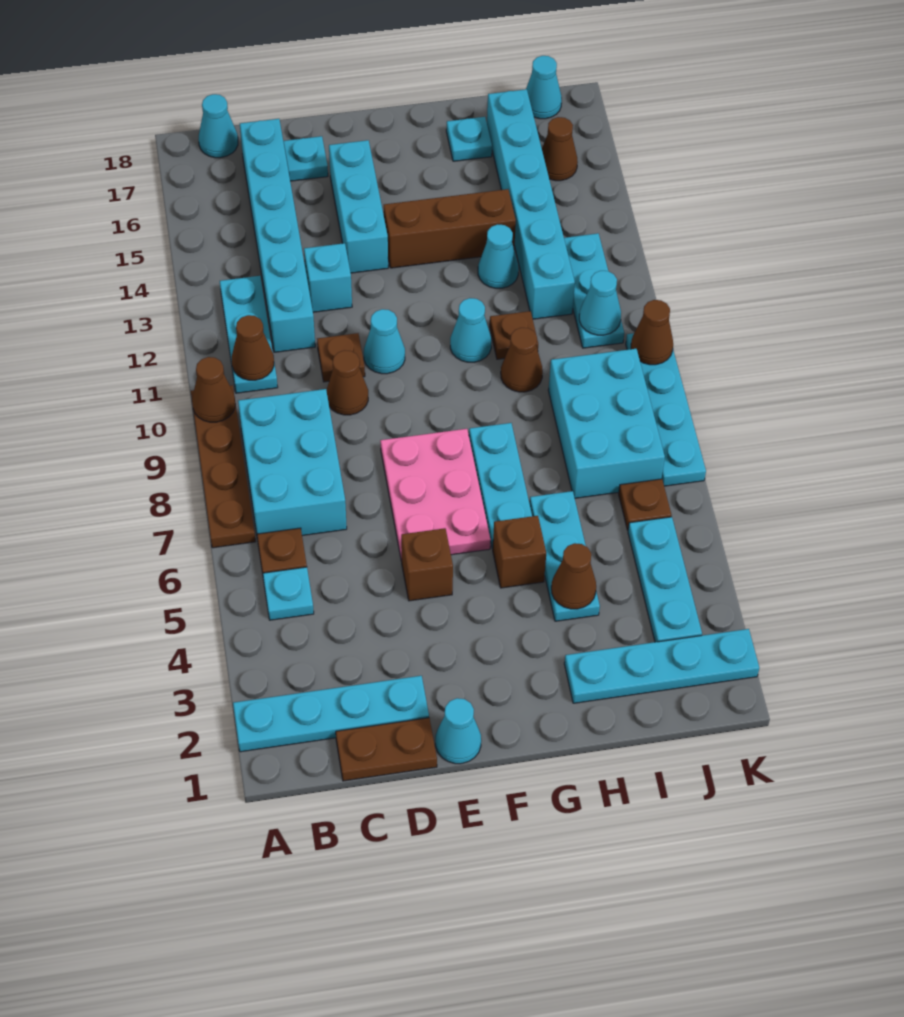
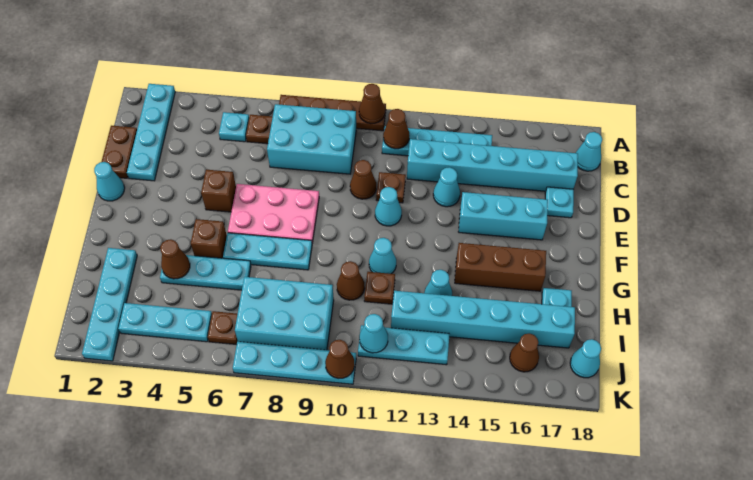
cyan plate B11:B13 level 1 -> cyan plate B11:B14 level 1
cyan brick D13 level 1 -> cyan cone D13 level 1
brown brick F14:H14 level 1 -> brown brick G14:G16 level 1

